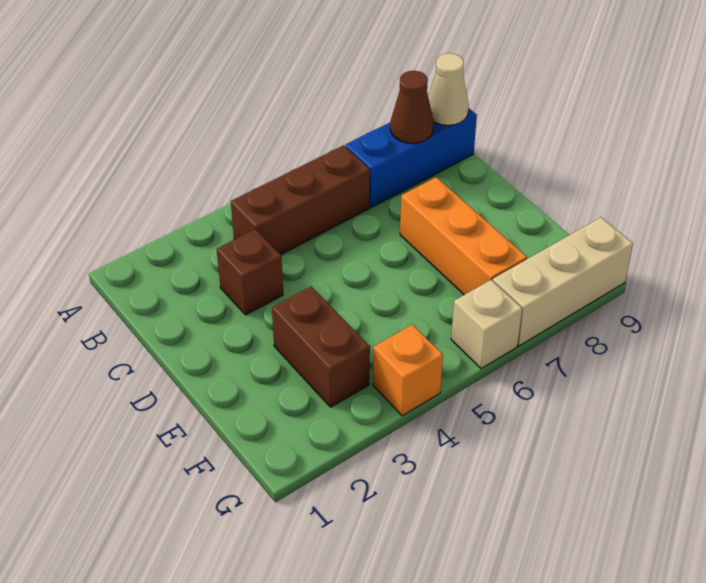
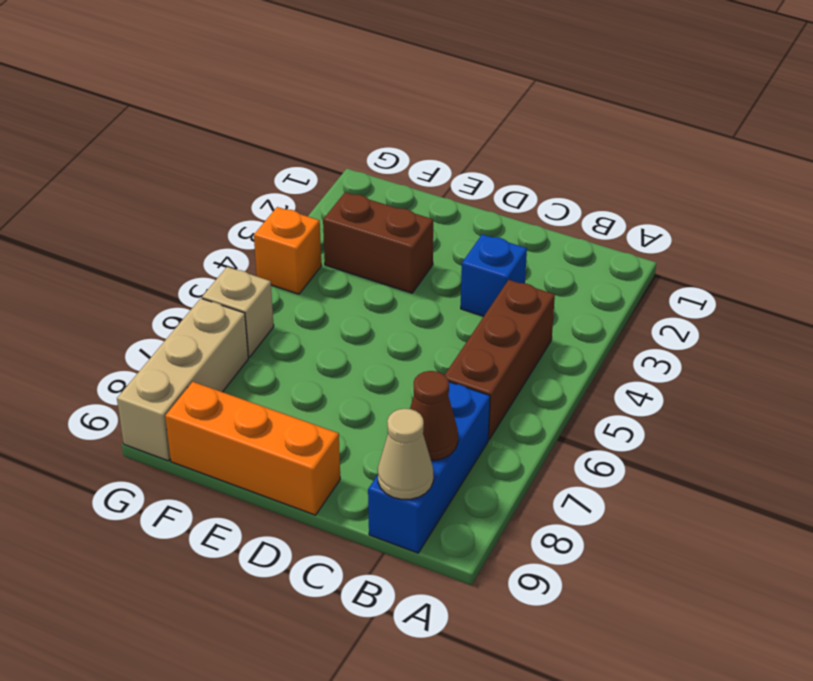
brown brick C3 level 1 -> blue brick C3 level 1
orange brick D7:F7 level 1 -> orange brick D9:F9 level 1

